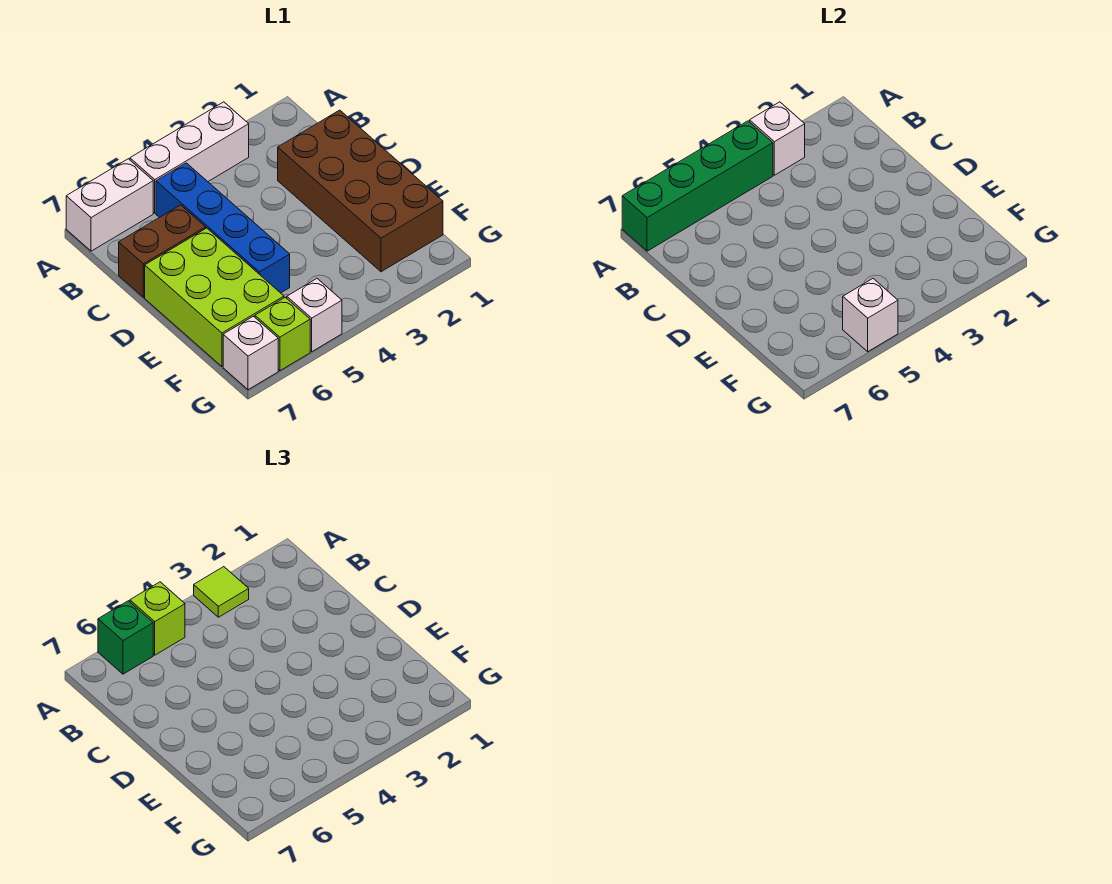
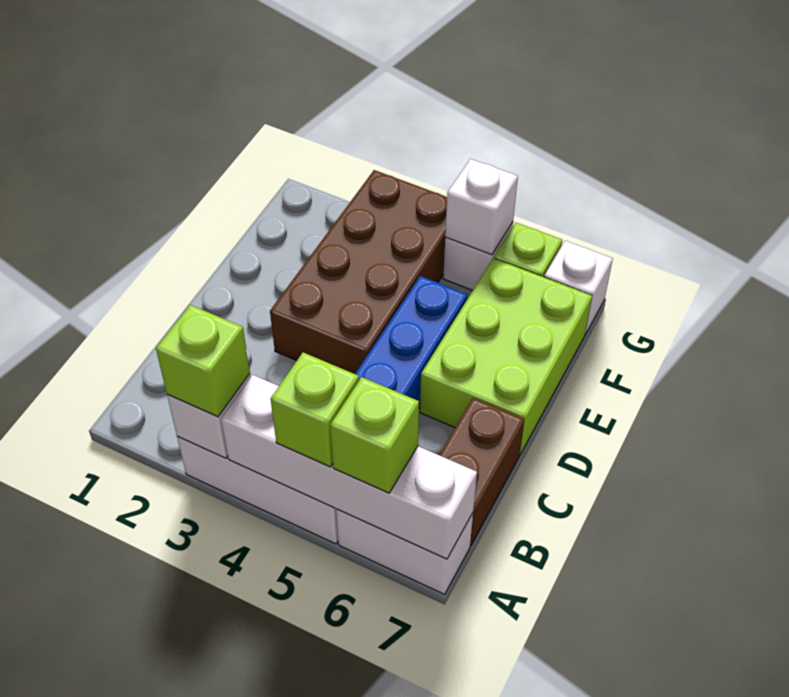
lime tile A3 level 3 -> lime brick A3 level 3
green brick A4:A7 level 2 -> white brick A4:A7 level 2
green brick A6 level 3 -> lime brick A6 level 3
brown brick C1:F2 level 1 -> brown brick D3:G4 level 1
brown brick C6:C7 level 1 -> brown brick B7:C7 level 1

